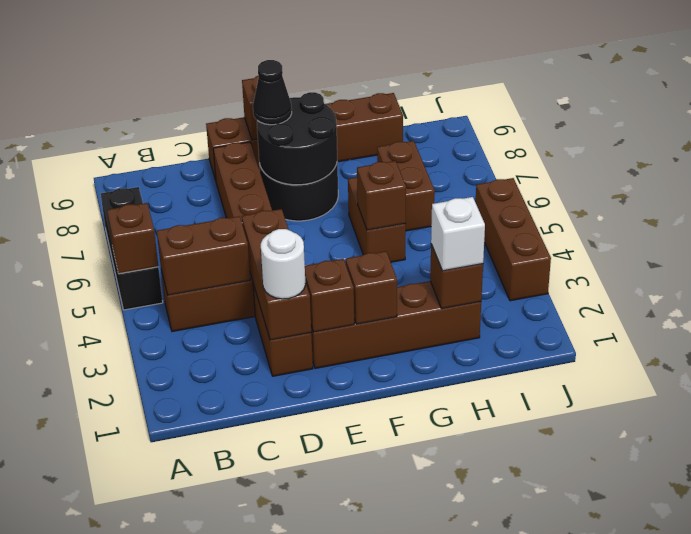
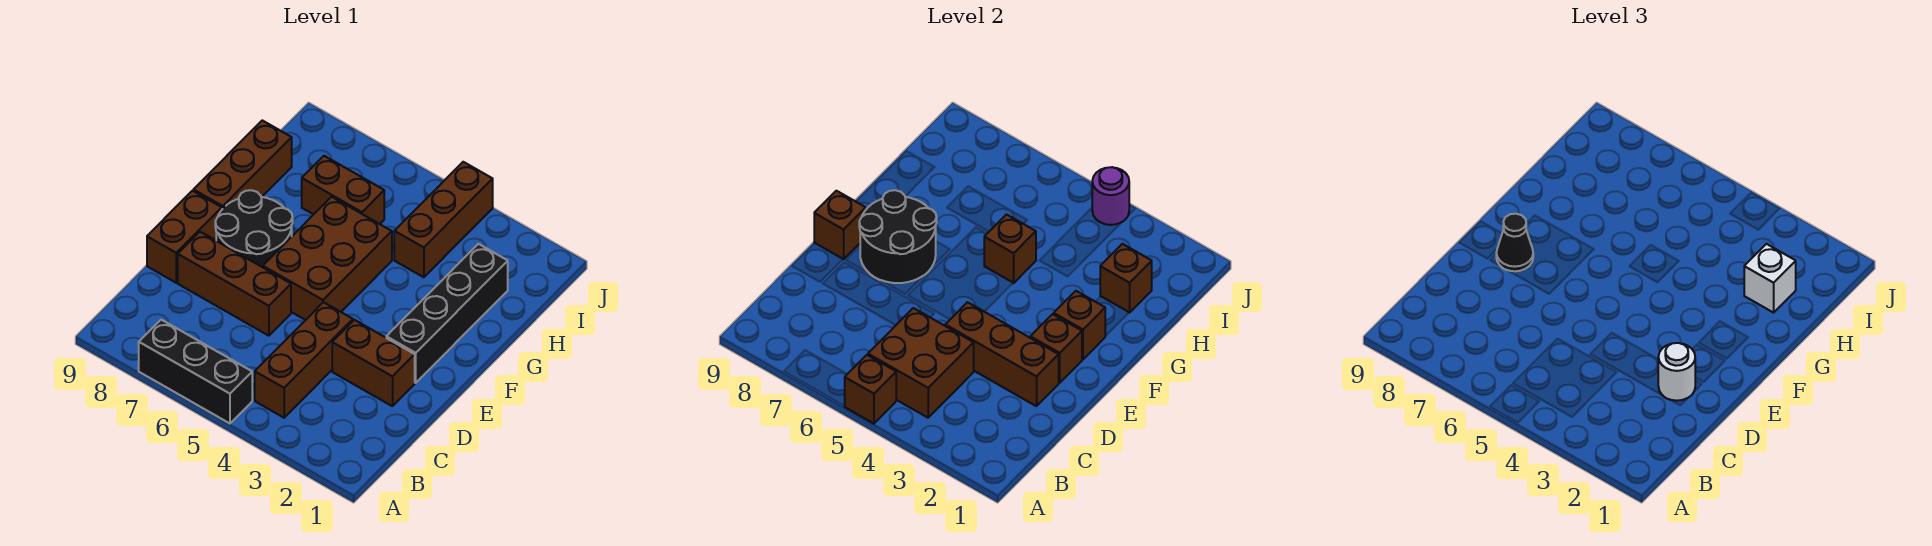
brown brick B4:C4 level 2 -> brown brick B4:C5 level 2
brown brick E2:H2 level 1 -> black brick E2:H2 level 1
brown brick G5:G6 level 1 -> brown brick E5:G6 level 1
brown brick J3:J5 level 1 -> brown brick H4:J4 level 1
none -> purple round brick J4 level 2

